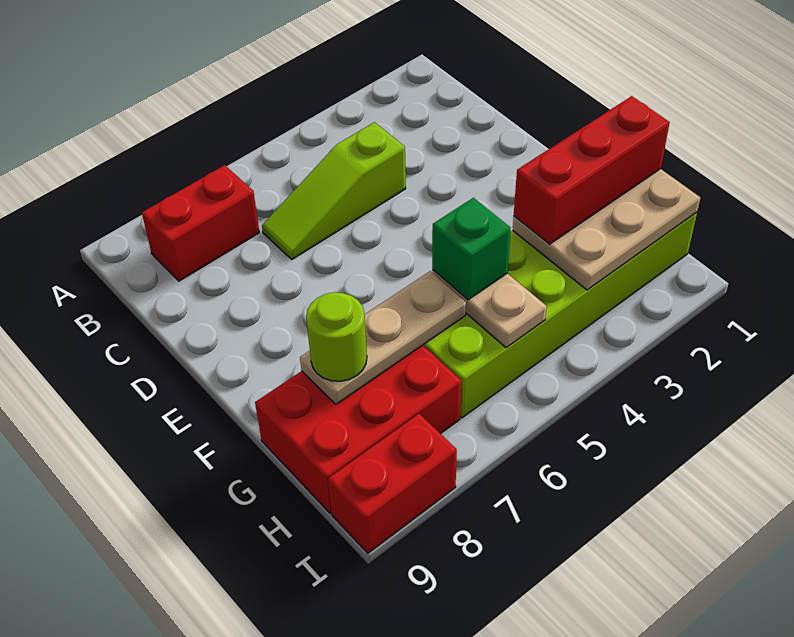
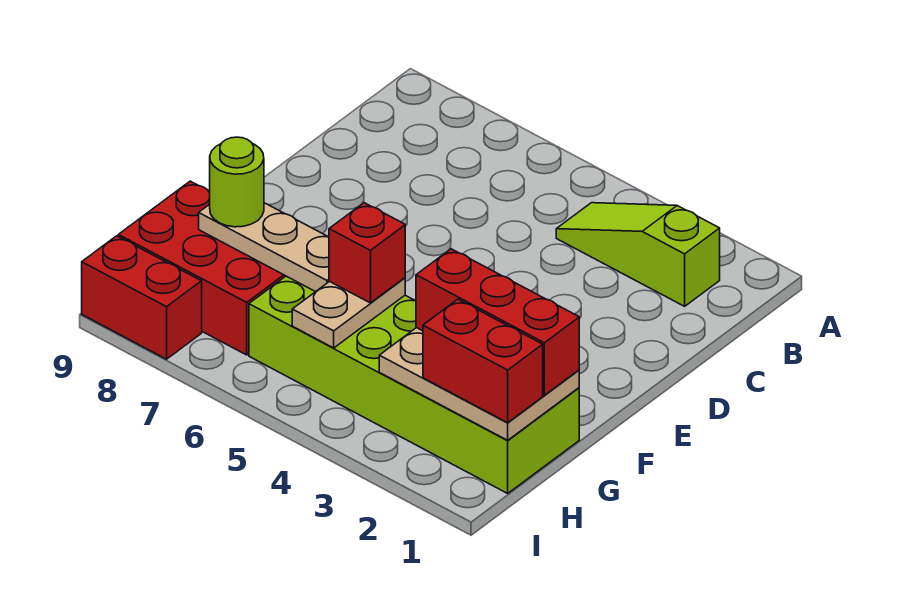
red brick B7:B8 level 1 -> red brick H1:H2 level 3
lime slope C4:C6 level 1 top 4 -> lime slope B2:B4 level 1 top 2
green brick G5 level 3 -> red brick G5 level 3

